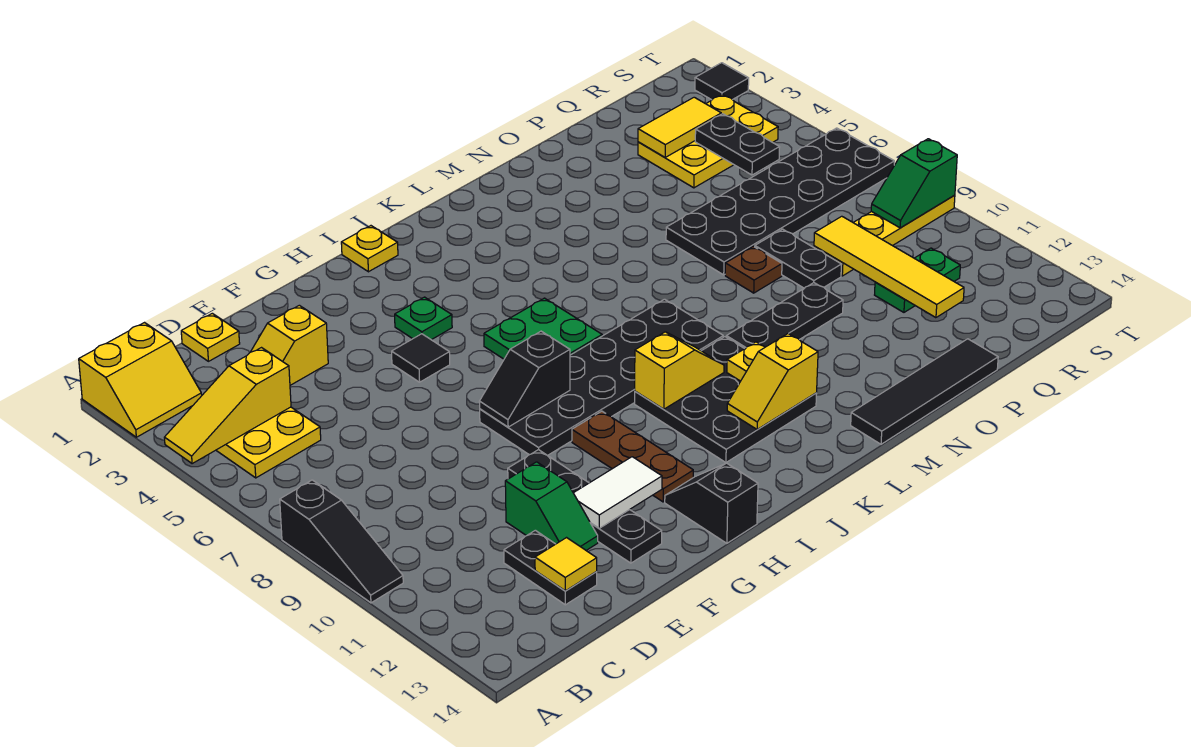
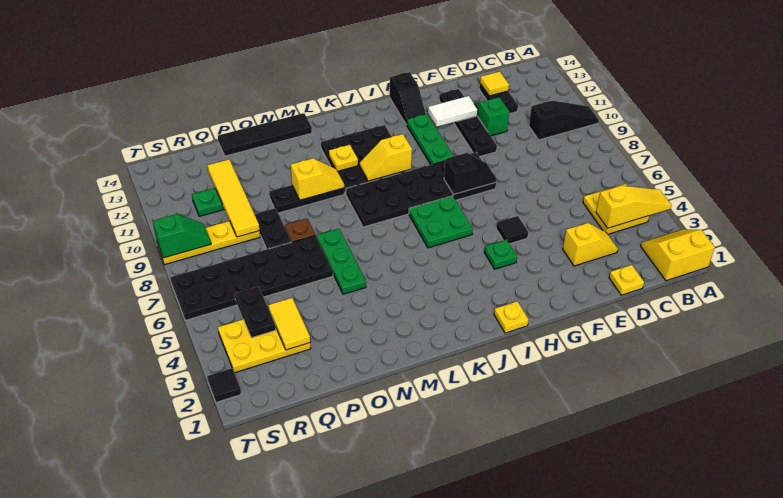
black slope A8:A10 level 1 top 8 -> black slope A10:C10 level 1 top C
brown plate H10:H12 level 1 -> green plate H10:H12 level 1
yellow slope K12:L12 level 2 top L -> yellow slope M10:N10 level 2 top N
none -> green plate N5:N7 level 1
yellow tile Q3:R3 level 2 -> yellow tile Q3:Q4 level 2

